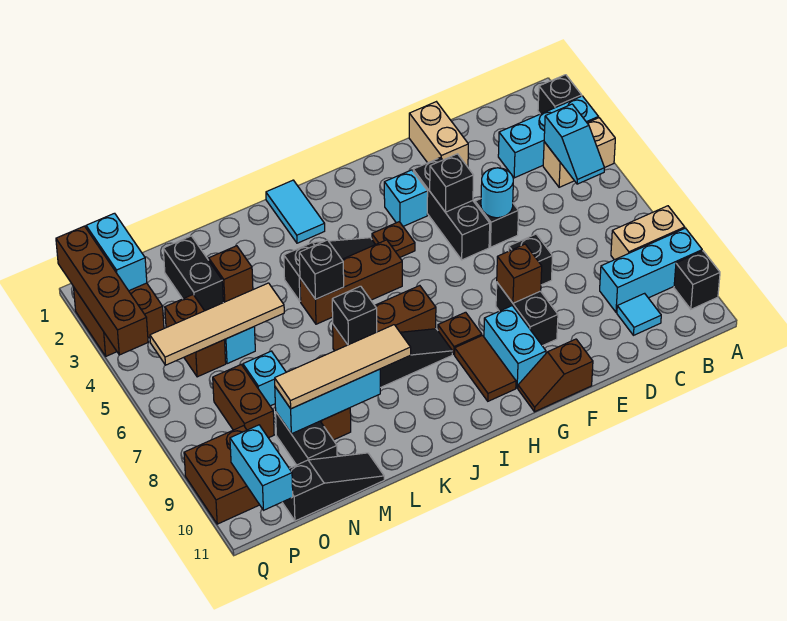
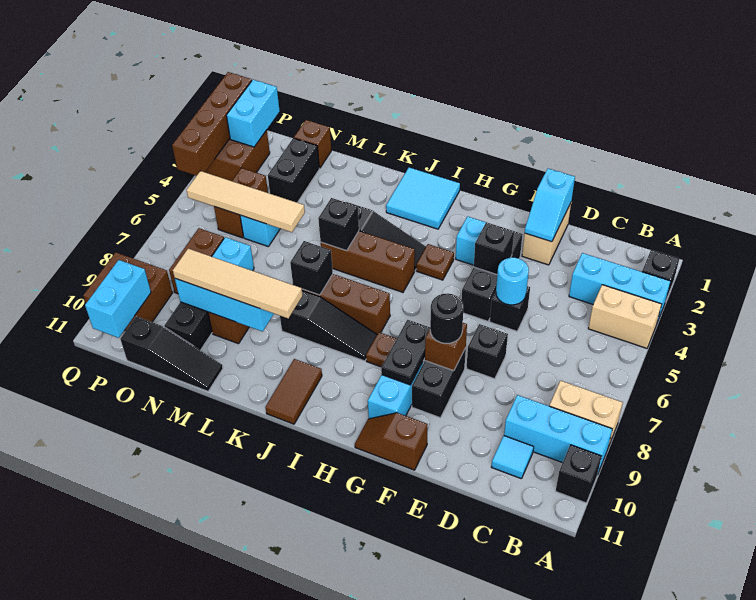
cyan slope B4:B5 level 2 top 4 -> cyan slope E1:E2 level 2 top 1
none -> black round brick F8 level 3
none -> black plate G8:G9 level 2
brown tile H9:H10 level 1 -> brown tile J10:J11 level 1
cyan tile J1:J2 level 1 -> cyan tile I1:J2 level 1
brown brick M3 level 1 -> brown brick N1 level 1

